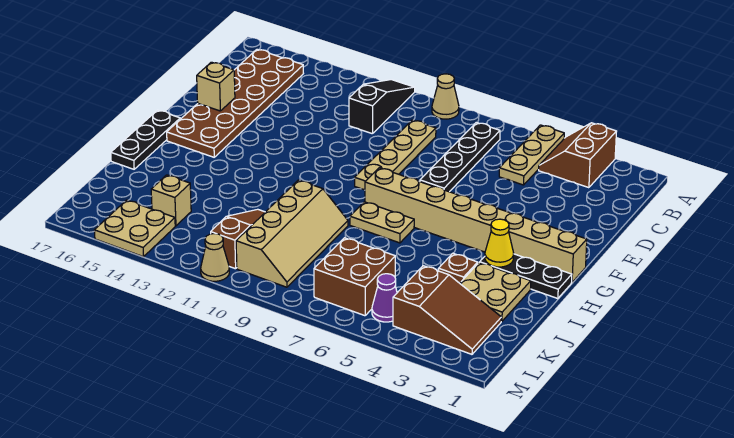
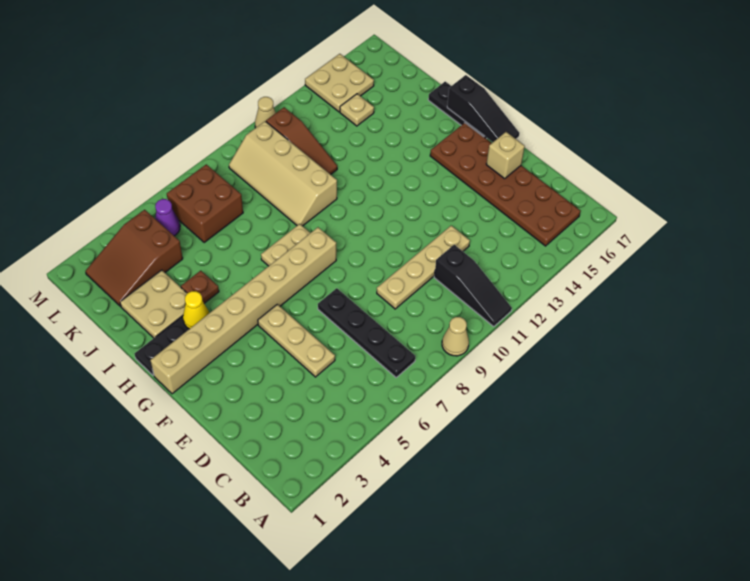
brown slope A3:B4 level 1 top 3 -> none
tan plate A5:C5 level 1 -> tan plate D5:F5 level 1
tan plate C9:F9 level 1 -> tan plate D9:D12 level 1
none -> black slope F17:H17 level 2 top H
tan brick K14 level 1 -> tan plate K14 level 1

